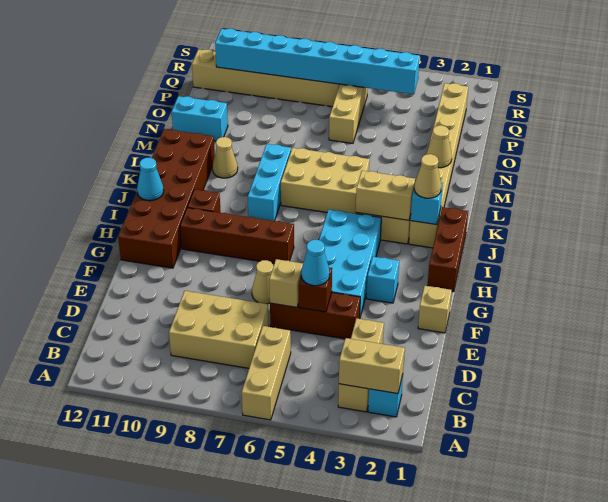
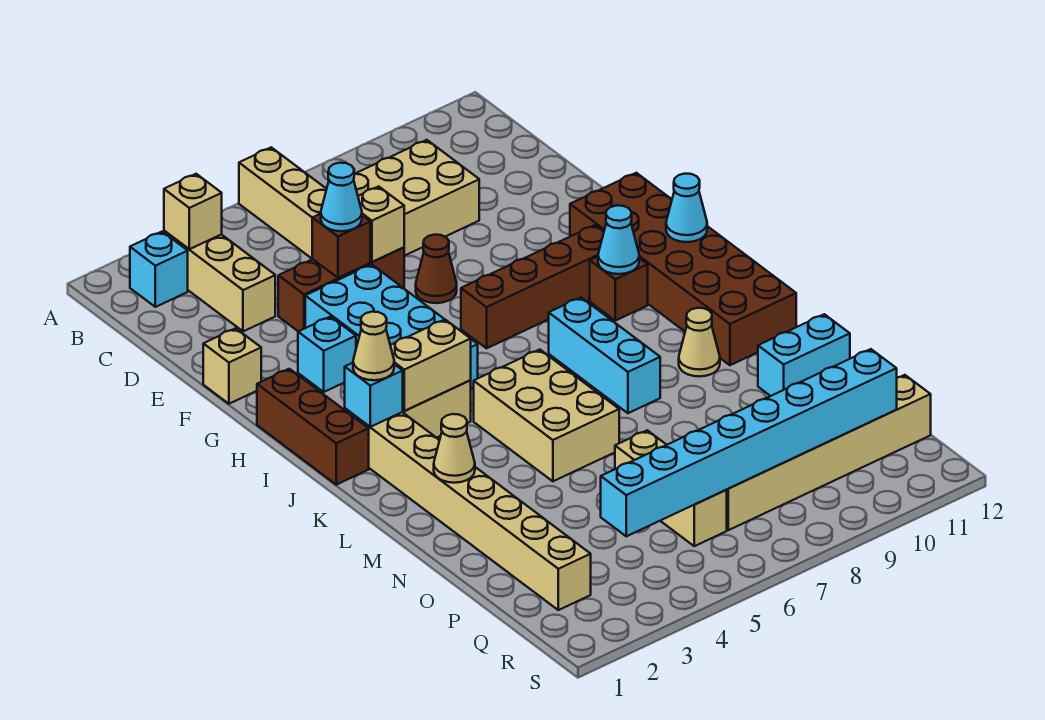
tan brick B2:B3 level 2 -> tan brick B3 level 2
tan cone F7 level 1 -> brown cone F7 level 1
none -> cyan cone I10 level 2
tan brick K5:L7 level 1 -> tan brick K5:M6 level 1

